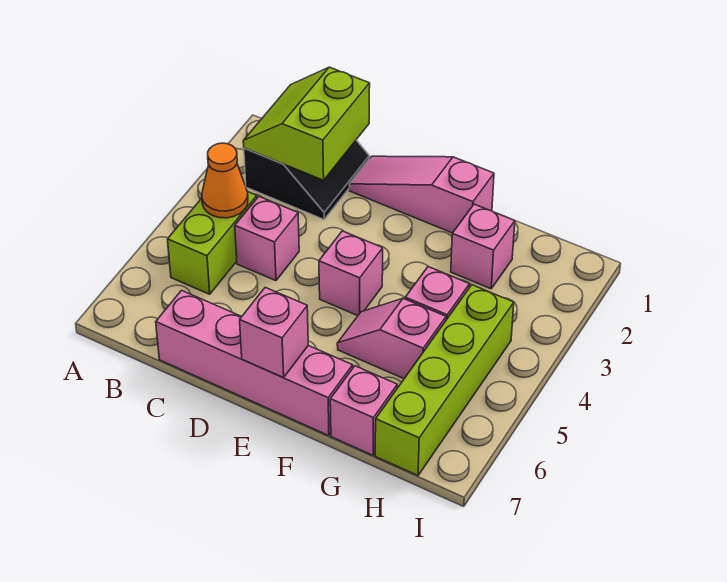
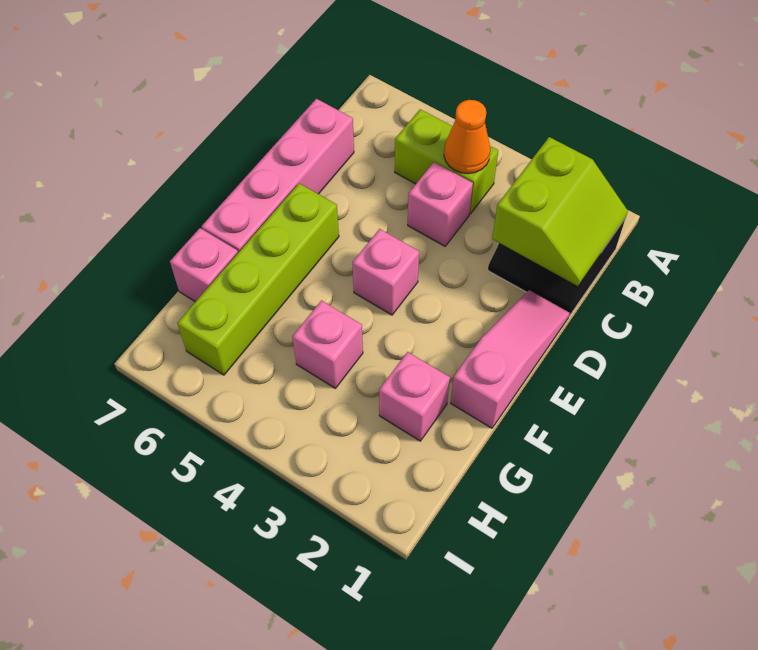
lime slope B1:C2 level 2 top C -> lime slope B1:C2 level 2 top 2
pink brick E7 level 2 -> none
pink slope F5:G5 level 1 top G -> none
lime brick H4:H7 level 1 -> lime brick E6:H6 level 1

